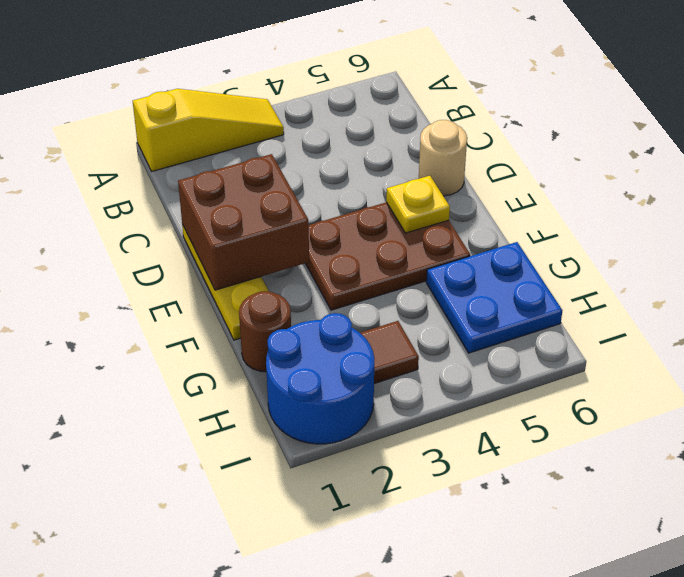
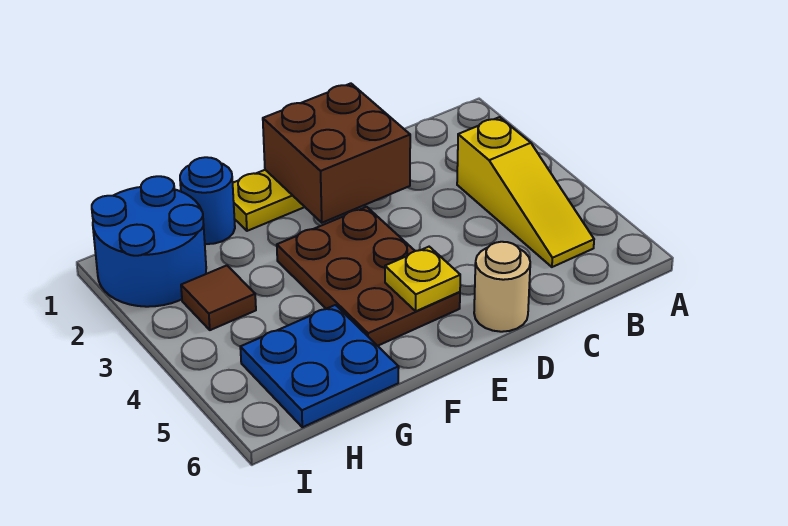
yellow slope A1:A3 level 1 top 1 -> yellow slope B3:B5 level 1 top 3
brown round brick G1 level 1 -> blue round brick G1 level 1

